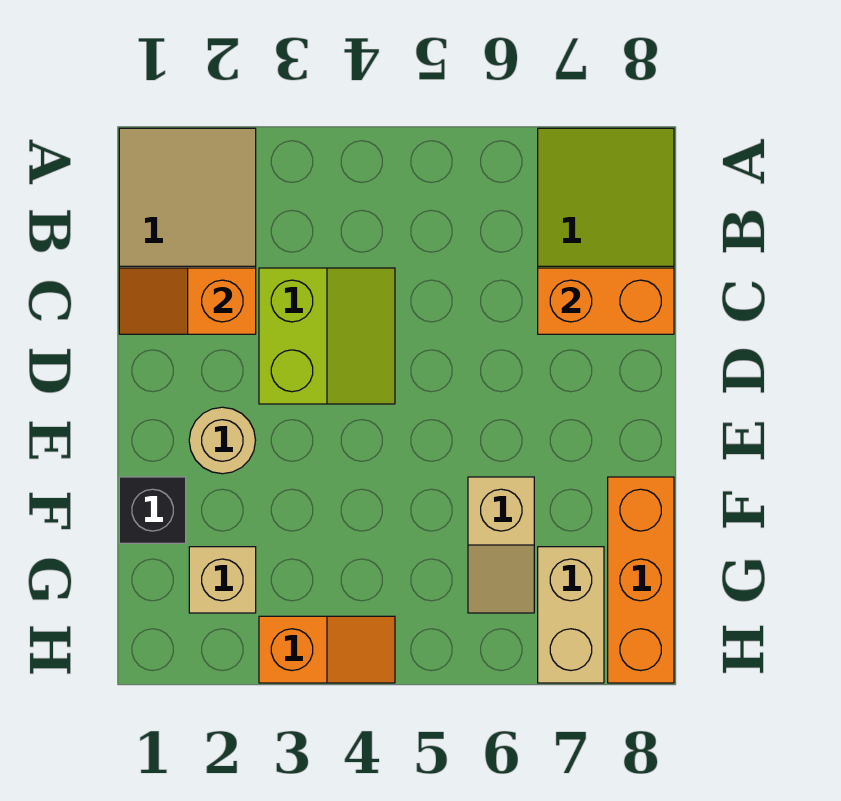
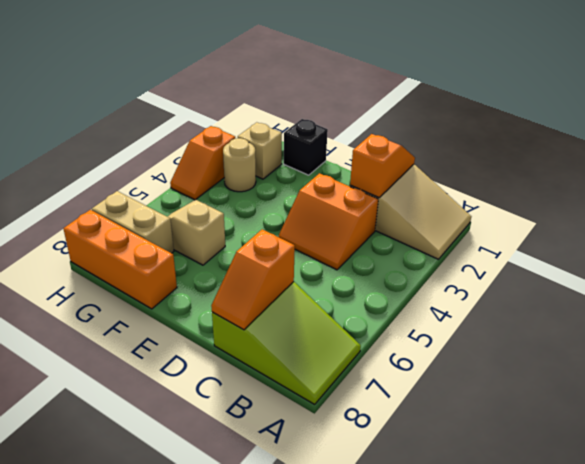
lime slope C3:D4 level 1 top 3 -> orange slope C3:D4 level 1 top 3
orange brick C7:C8 level 2 -> orange slope C7:C8 level 2 top 7
tan round brick E2 level 1 -> tan round brick G3 level 1

